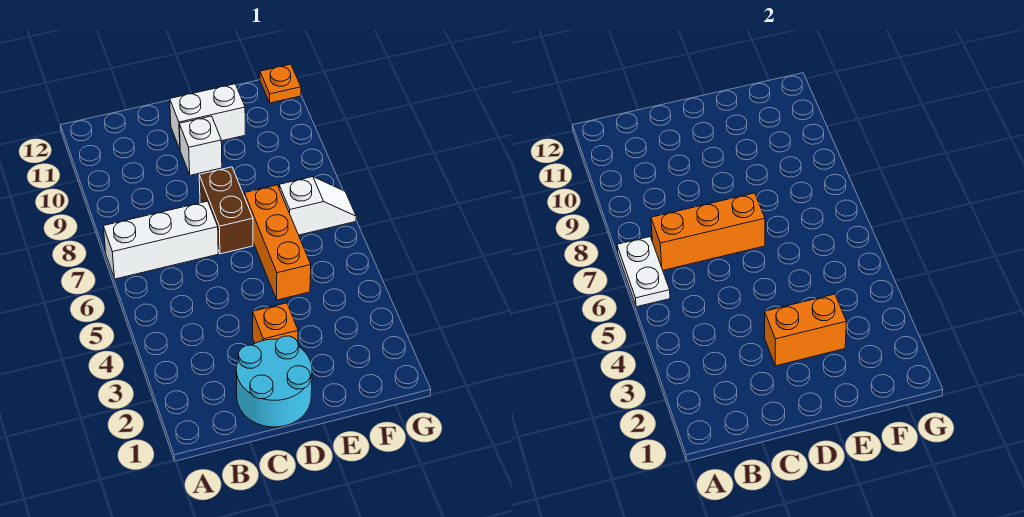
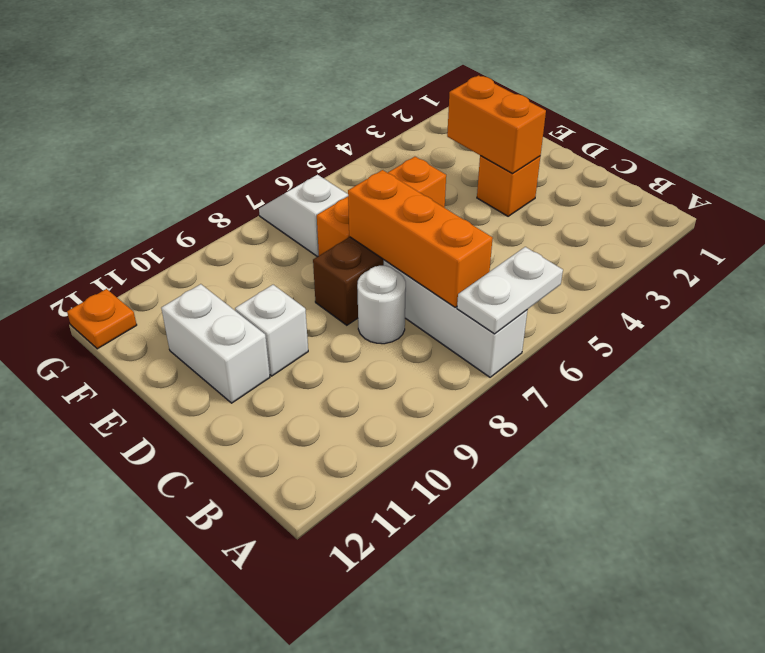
cyan round brick C1:D2 level 1 -> none
none -> white round brick C8 level 1

